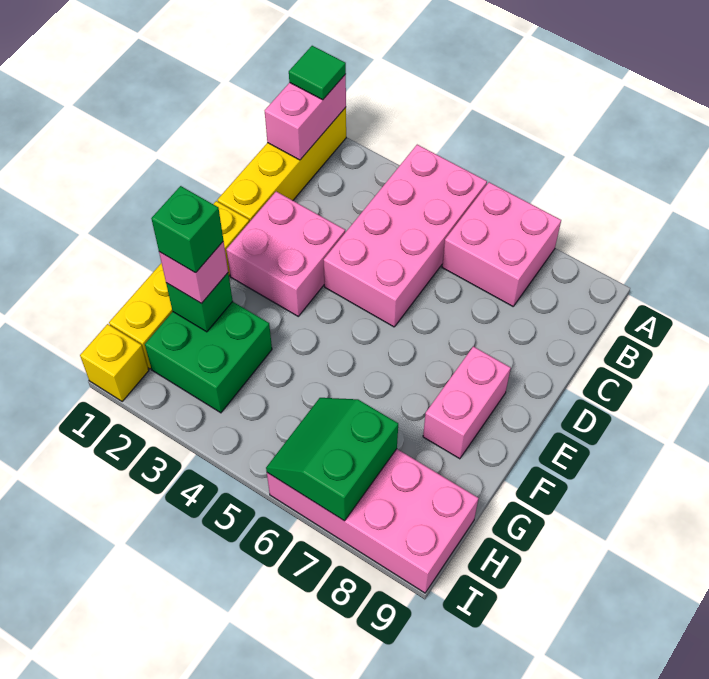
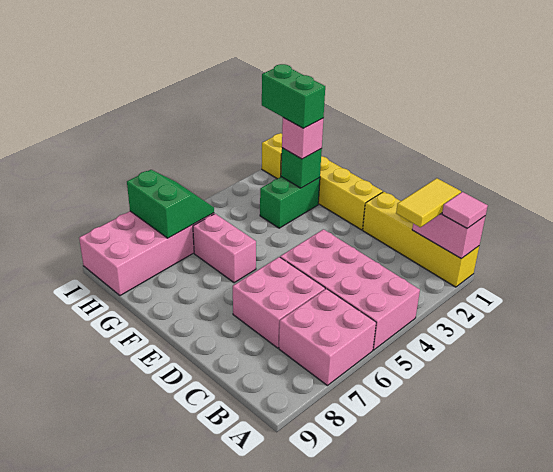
green tile A1 level 3 -> pink tile A1 level 3
none -> yellow tile B1:B2 level 3
pink brick D2:E3 level 1 -> pink brick C6:D7 level 1
pink brick E8:F8 level 1 -> pink brick F6:G6 level 1
green brick G2:H3 level 1 -> green brick G2:G3 level 1
green brick G2 level 4 -> green brick G2:H2 level 4

